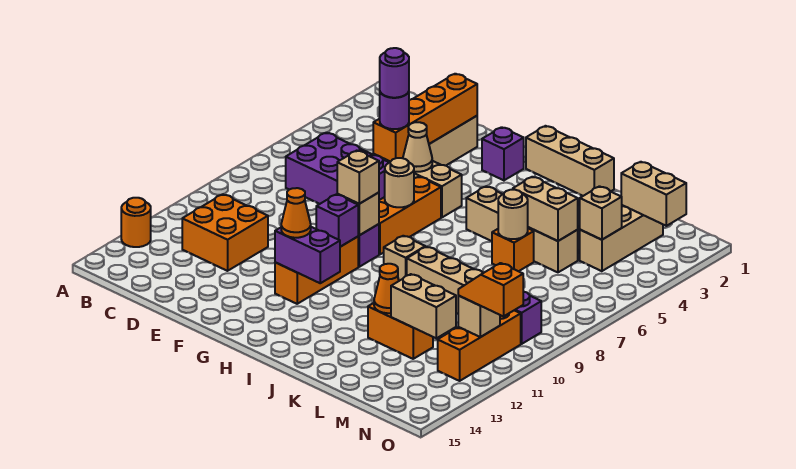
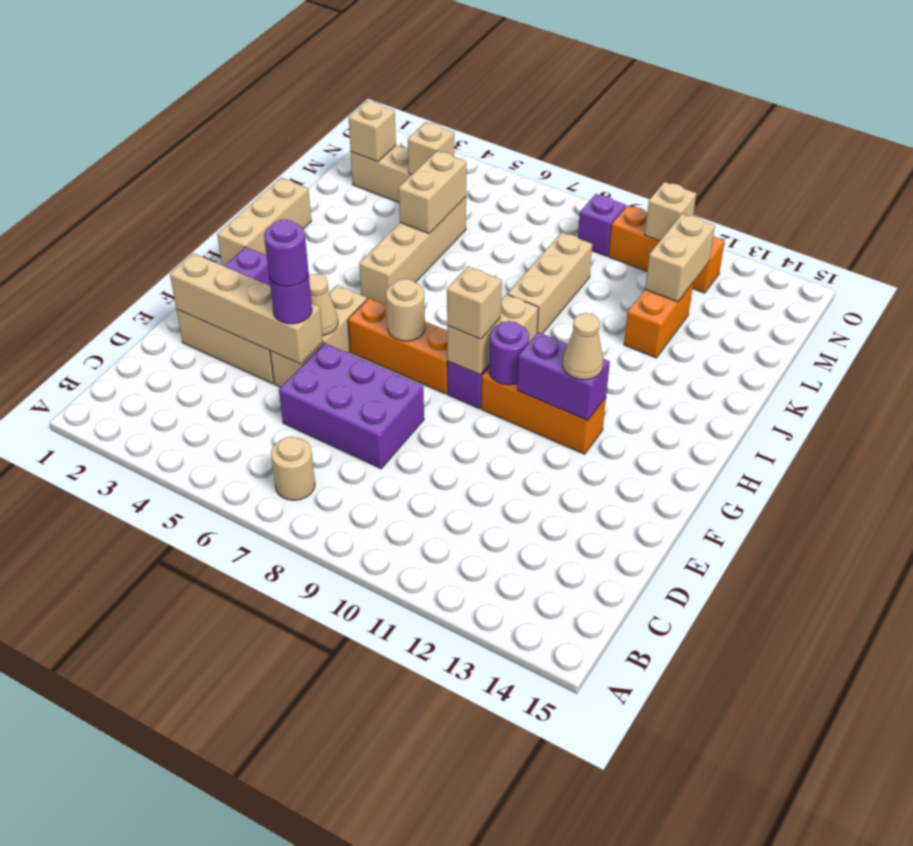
orange round brick A13 level 1 -> none
purple brick C6:E7 level 1 -> purple brick D6:E8 level 1
orange brick C11:D12 level 1 -> none
orange brick E2:E5 level 2 -> tan brick E2:E5 level 2
purple brick G10 level 2 -> purple round brick G10 level 2
purple brick G12:H12 level 2 -> purple brick G11:G12 level 2
orange cone G12 level 3 -> tan cone G12 level 3
orange brick K6 level 1 -> none
tan round brick K6 level 2 -> tan round brick B7 level 1
orange cone K12 level 2 -> none
tan brick M2:N2 level 2 -> tan brick M2 level 2
orange slope N11:O11 level 3 top O -> none

